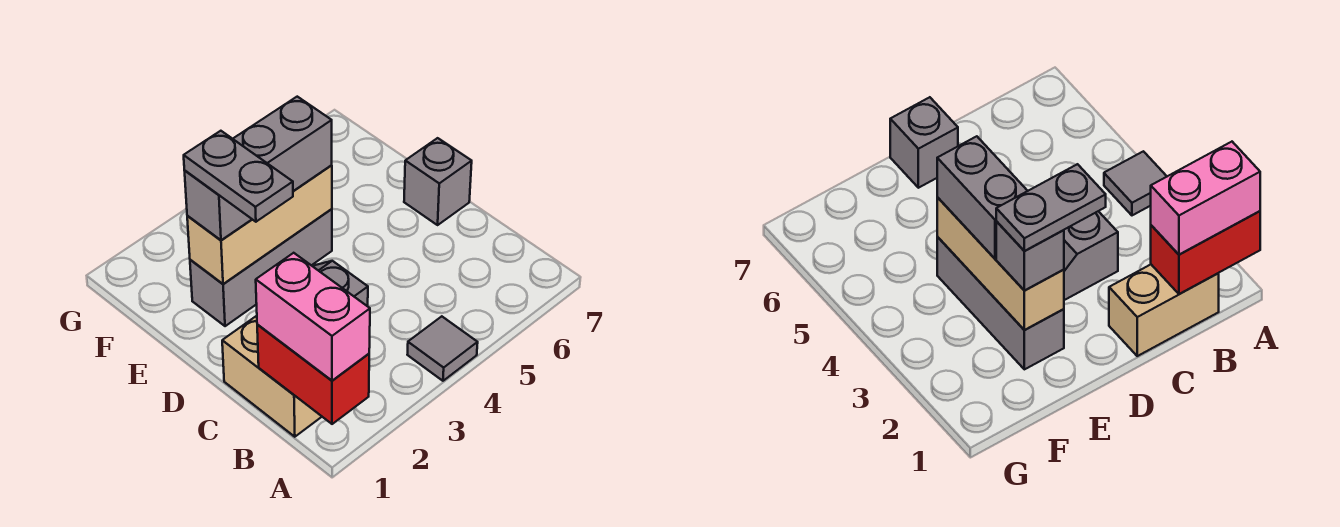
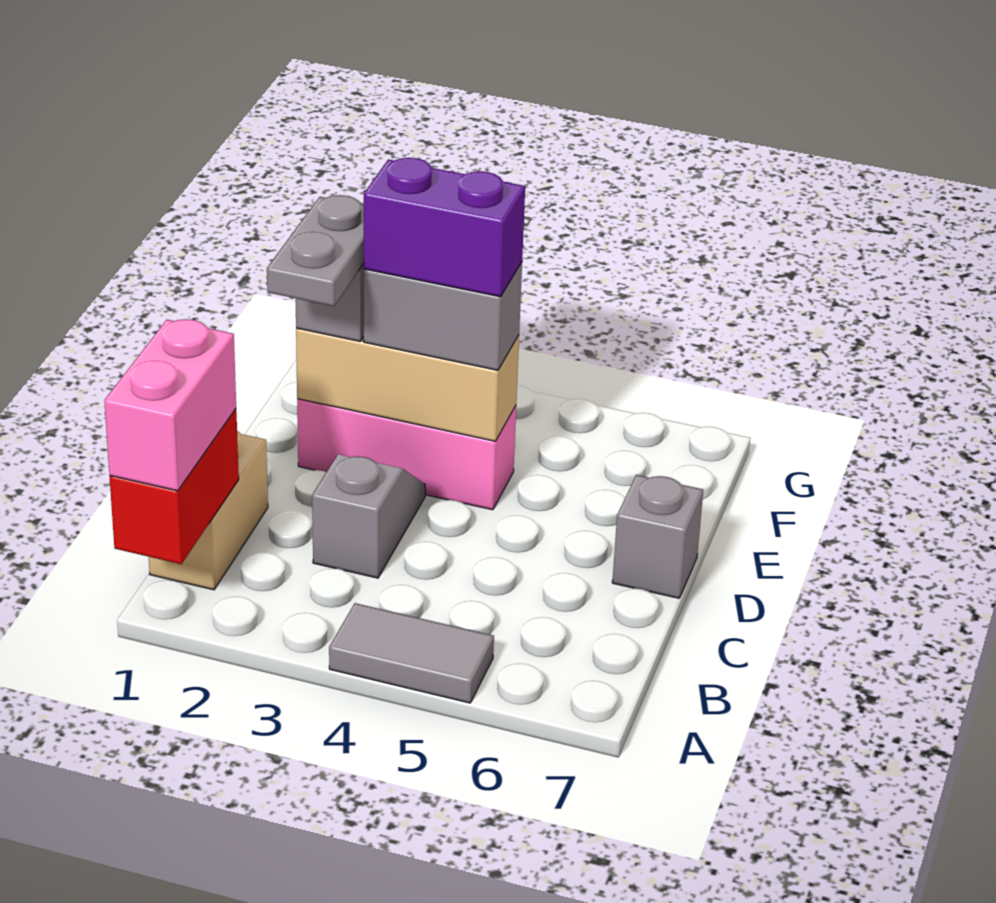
grey tile A4 level 1 -> grey tile A4:A5 level 1
grey brick E2:E4 level 1 -> pink brick E2:E4 level 1
none -> purple brick E3:E4 level 4

